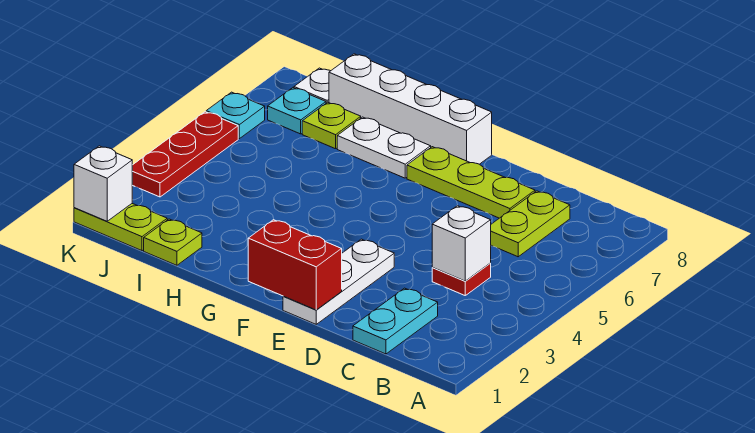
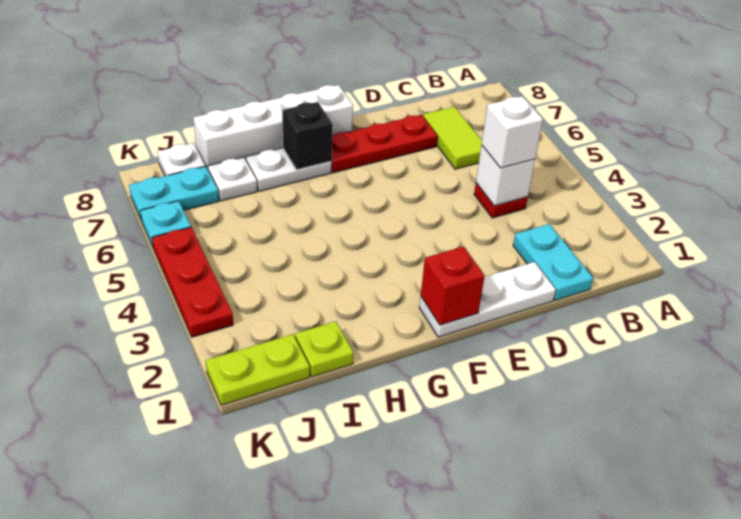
lime plate C6:C7 level 1 -> lime tile C6:C7 level 1
lime plate D7:F7 level 1 -> red plate D7:F7 level 1
white plate E1:E3 level 1 -> white plate D1:F1 level 1
red brick E1:F1 level 2 -> red brick F1 level 2
none -> black brick G7 level 2
lime plate I7 level 1 -> white plate I7 level 1
cyan plate J7 level 1 -> cyan plate J7:K7 level 1
white brick K1 level 2 -> white brick C4 level 3

